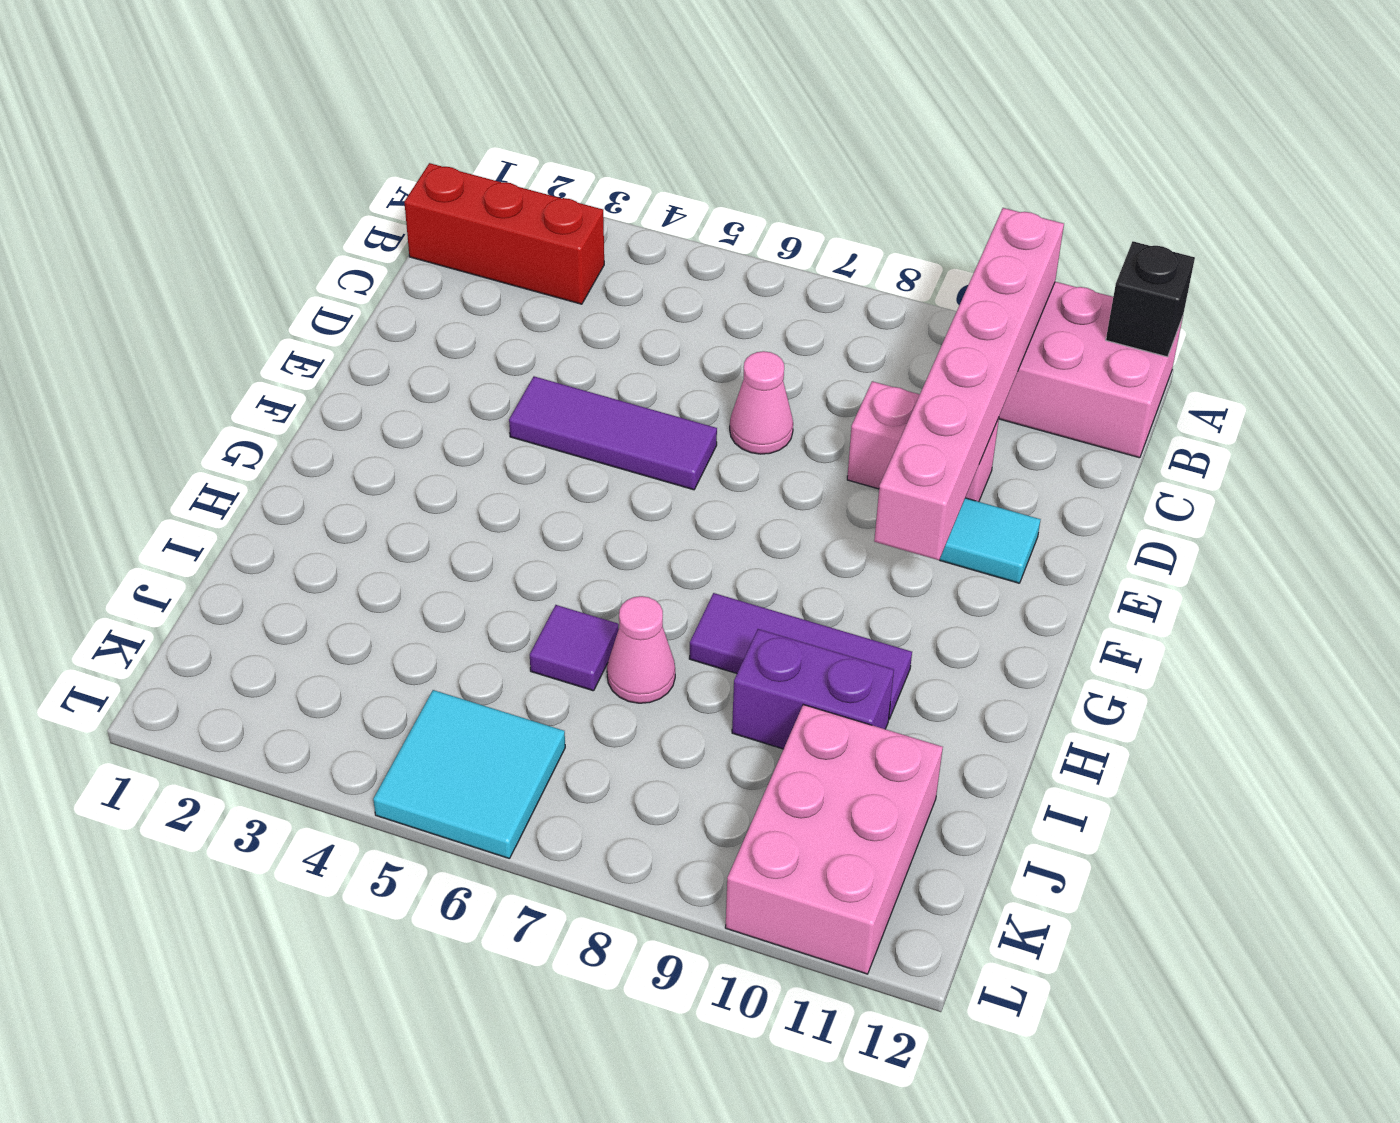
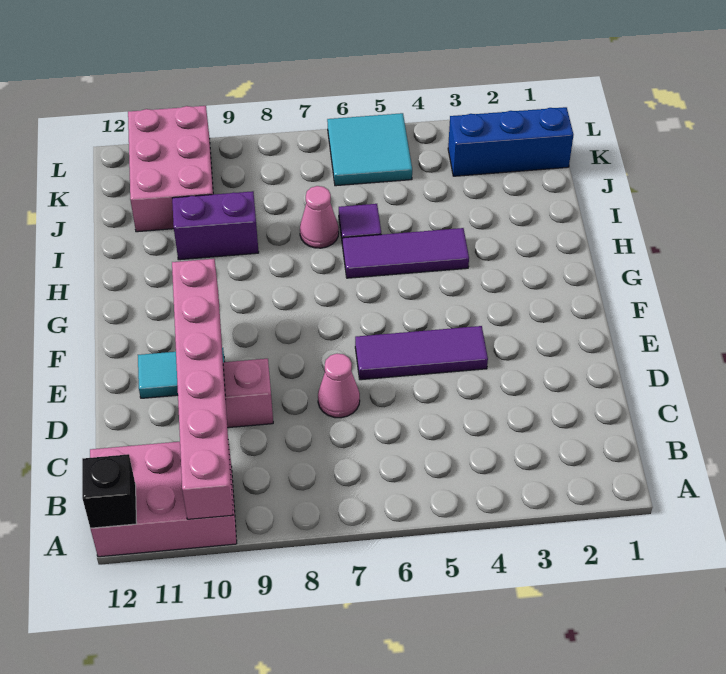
red brick B1:B3 level 1 -> none
purple tile H8:H10 level 1 -> purple tile H4:H6 level 1
none -> blue brick K1:K3 level 1

